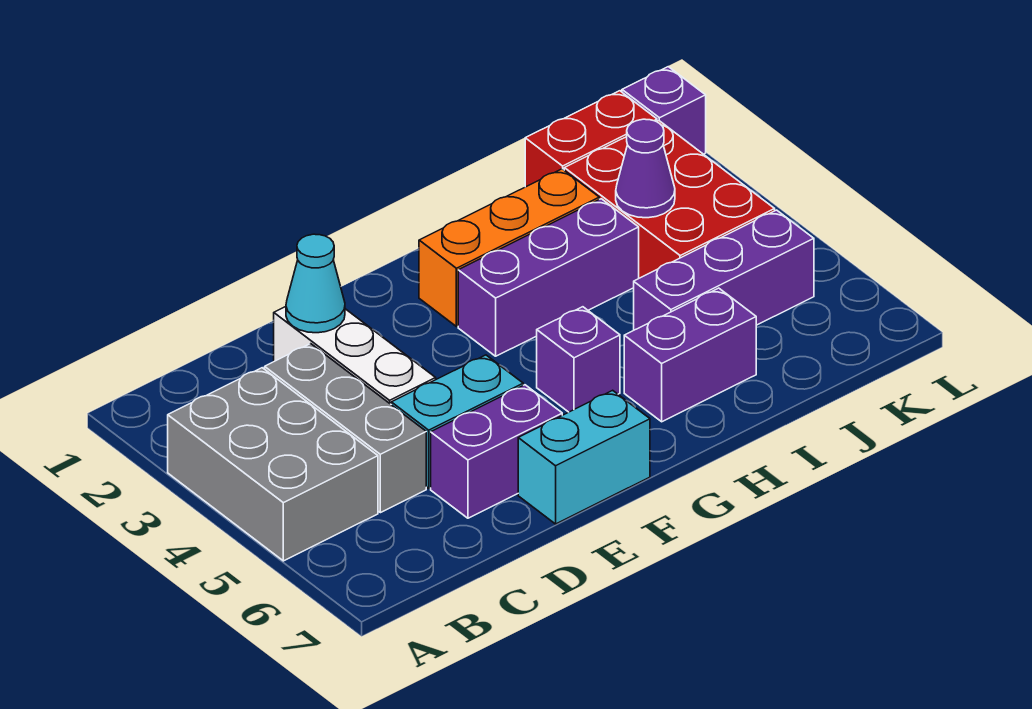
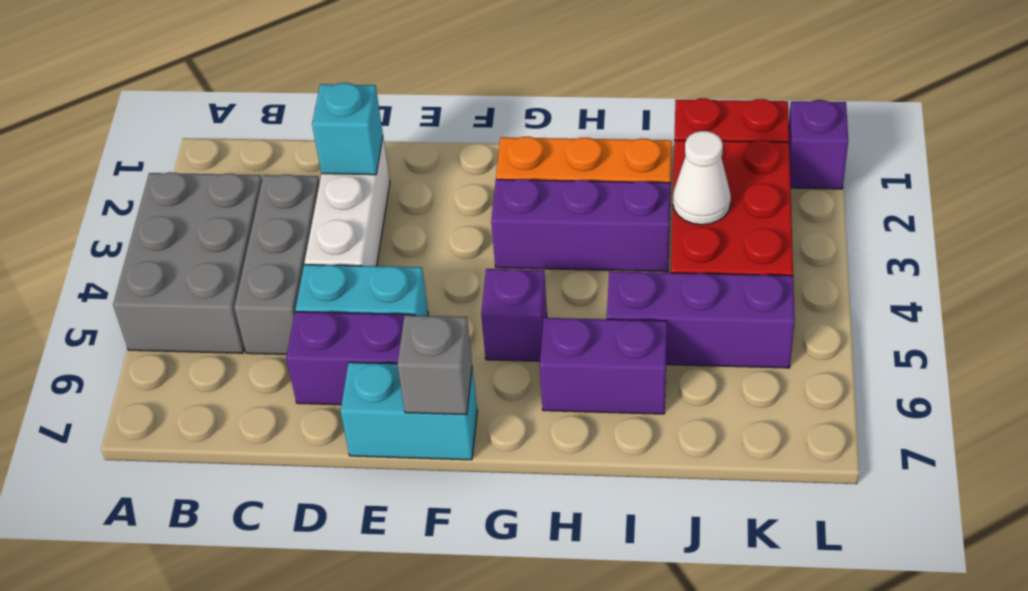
cyan cone D2 level 2 -> cyan brick D2 level 2
none -> grey brick F7 level 2
purple cone J3 level 2 -> white cone J3 level 2

